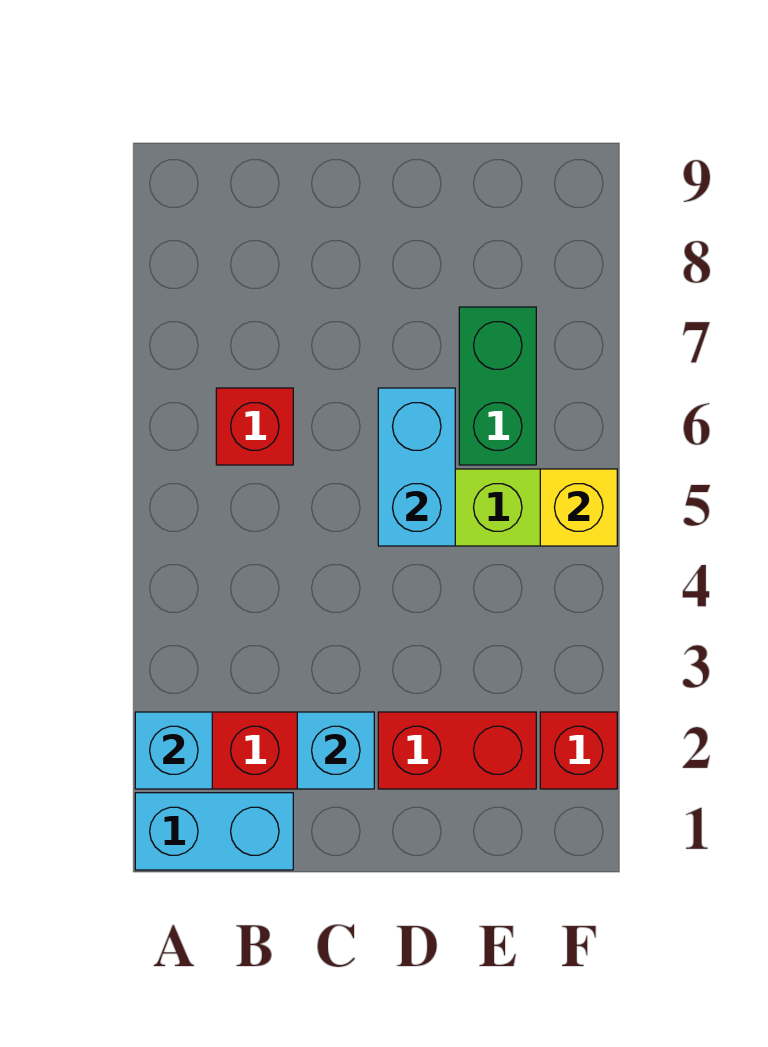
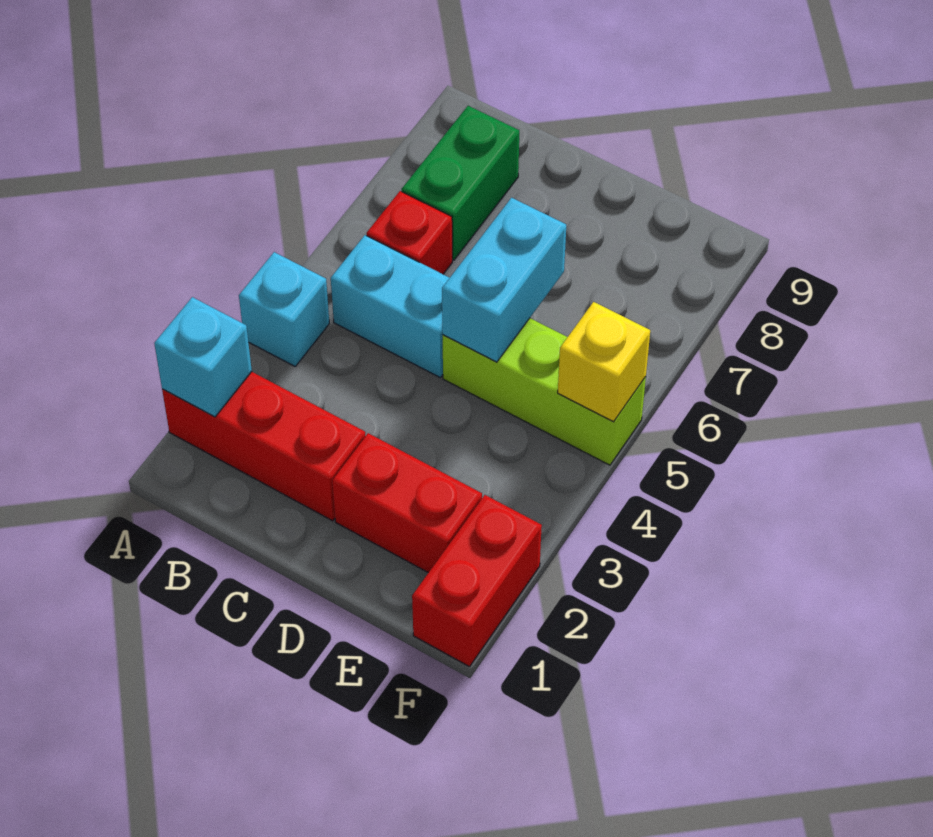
cyan brick A1:B1 level 1 -> cyan brick B5:C5 level 1
cyan brick C2 level 2 -> cyan brick A4 level 1
green brick E6:E7 level 1 -> green brick B7:B8 level 1
red brick F2 level 1 -> red brick F1:F2 level 1

